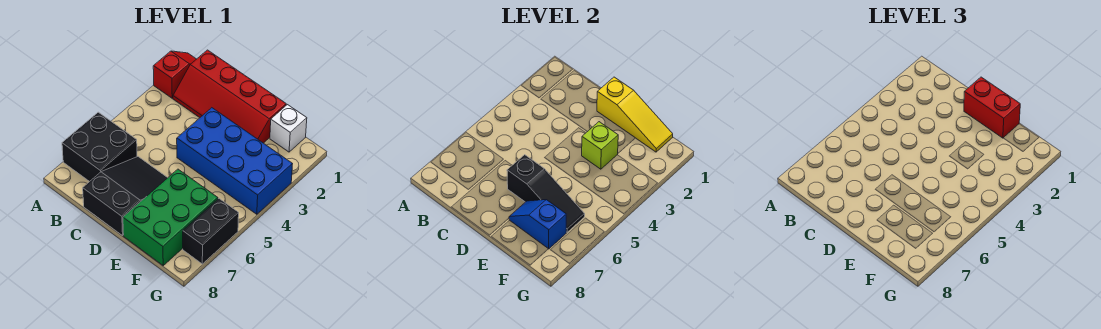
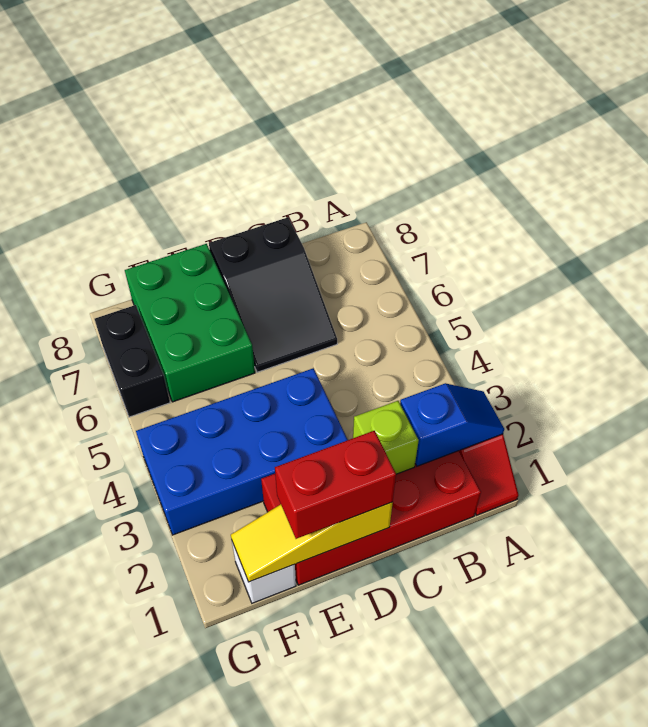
black brick A6:B7 level 1 -> none
red slope B1:E2 level 1 top 1 -> red brick B1:E2 level 1
black slope D6:F6 level 2 top D -> none
lime brick E3 level 2 -> lime brick C2 level 2
blue slope E7:F7 level 2 top F -> blue slope A2:B2 level 2 top B

